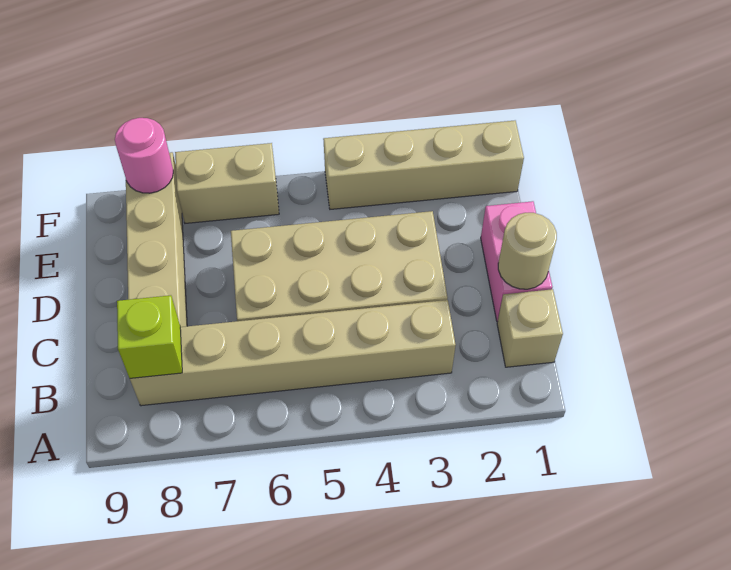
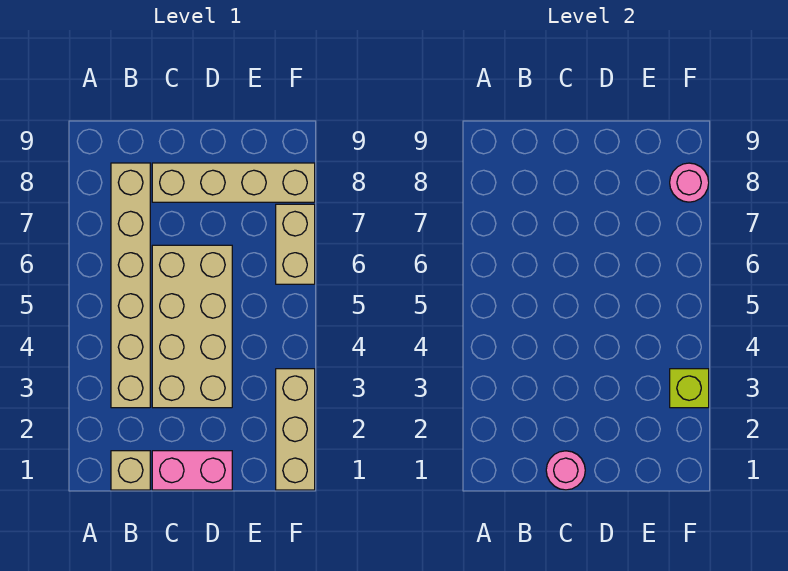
lime brick B8 level 2 -> lime brick F3 level 2
tan round brick C1 level 2 -> pink round brick C1 level 2
tan brick F1:F4 level 1 -> tan brick F1:F3 level 1

